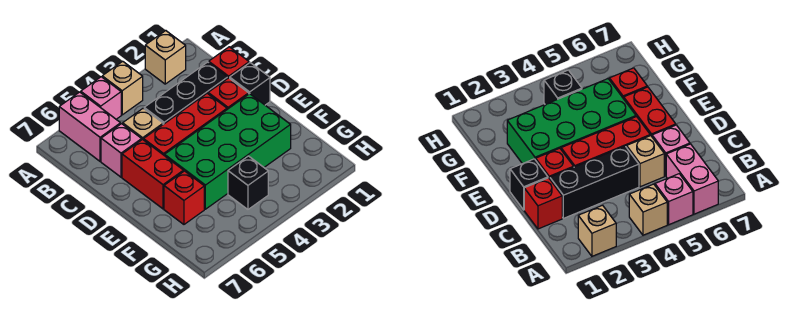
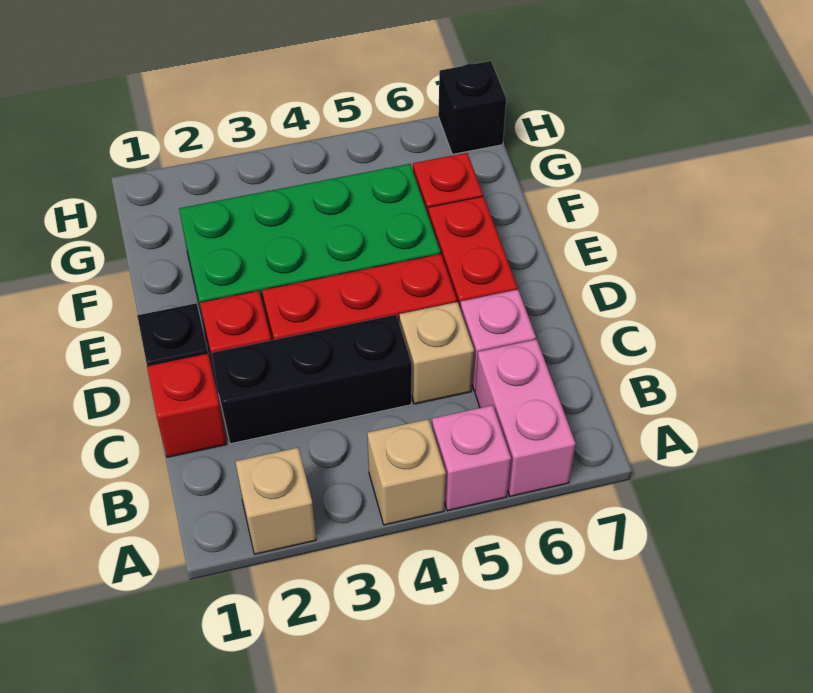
black brick G4 level 1 -> black brick H7 level 1

